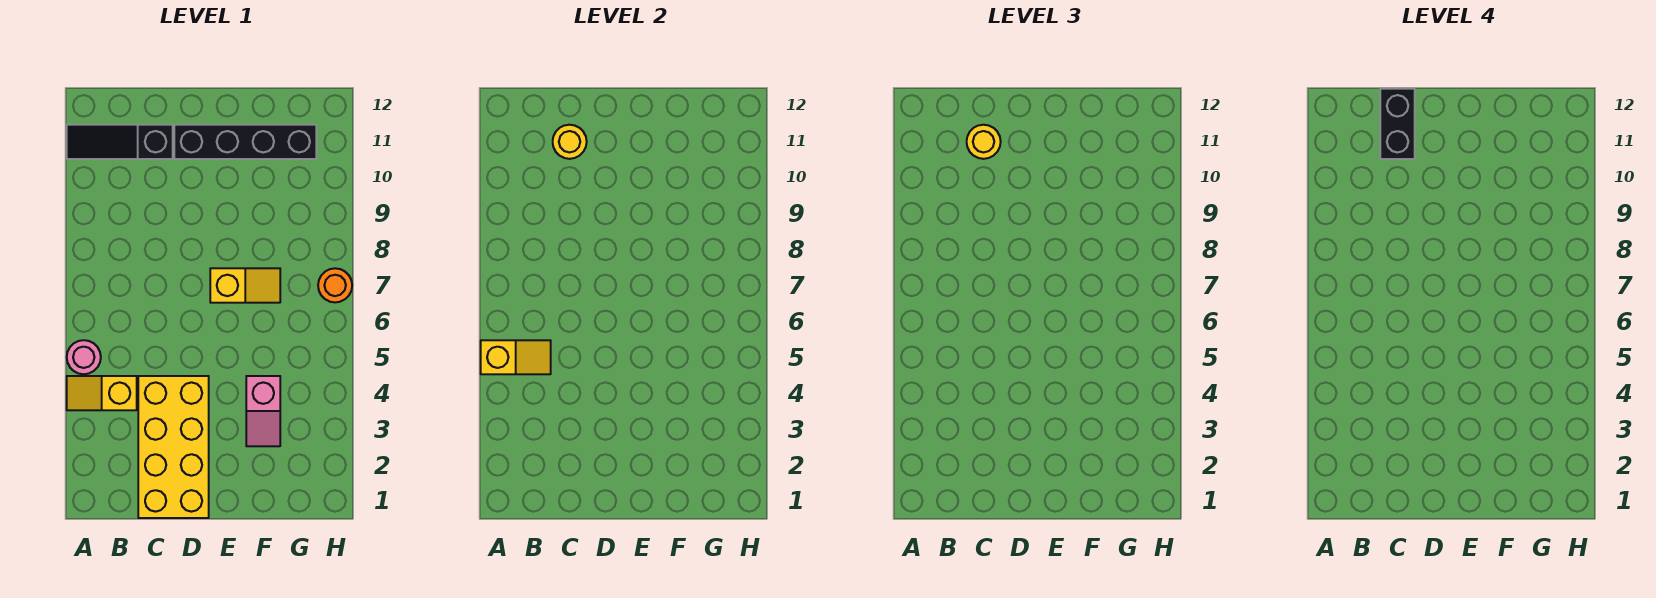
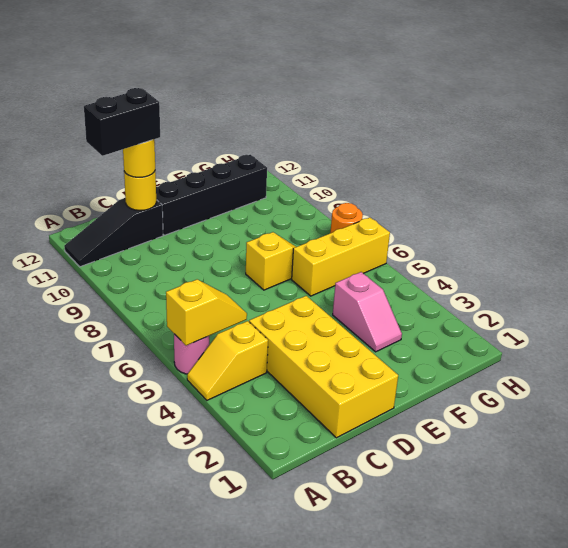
black brick C11:C12 level 4 -> black brick B11:C11 level 4
none -> yellow brick F6:H6 level 1

